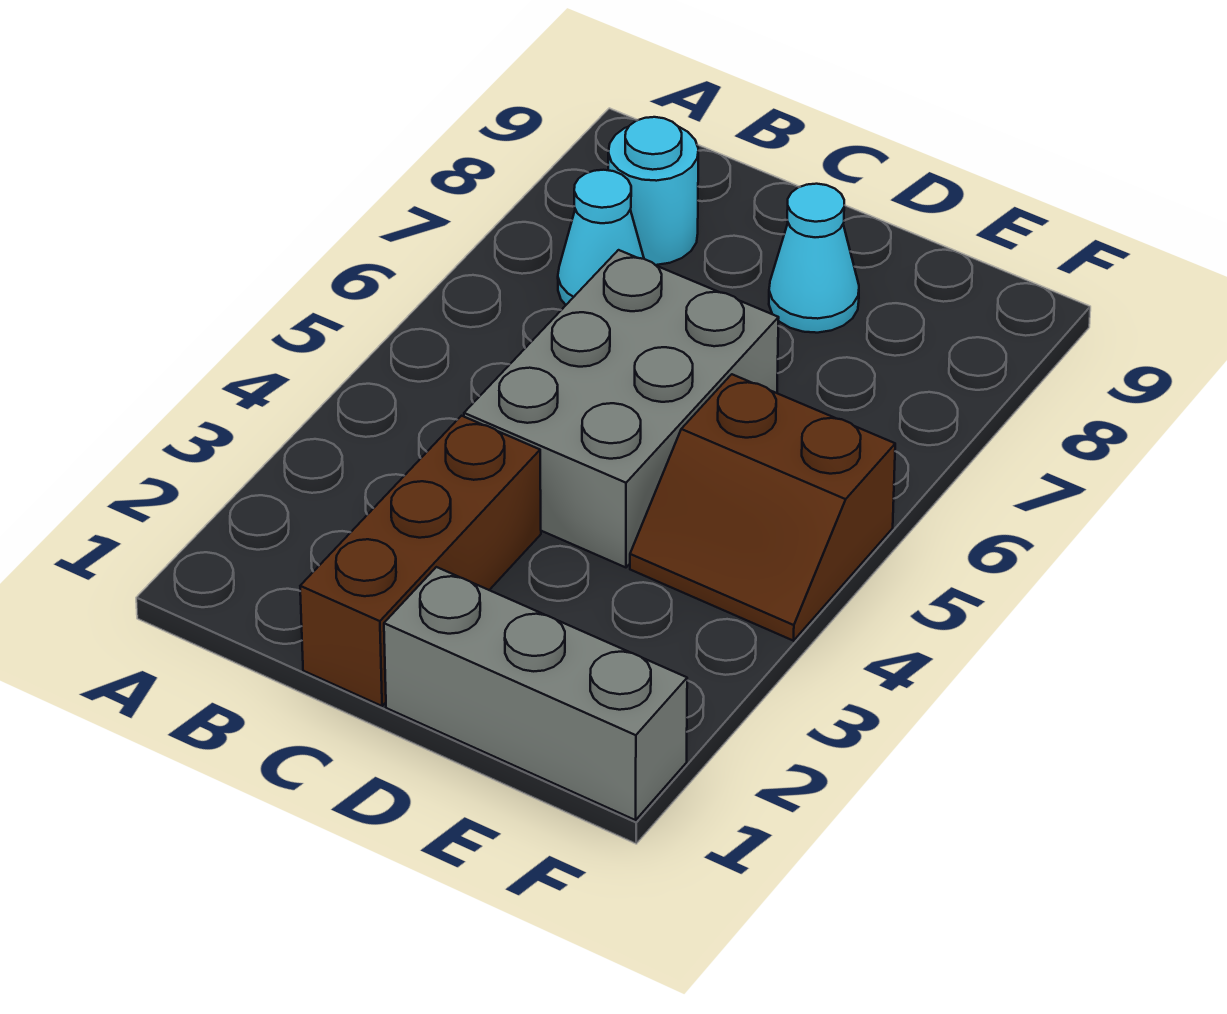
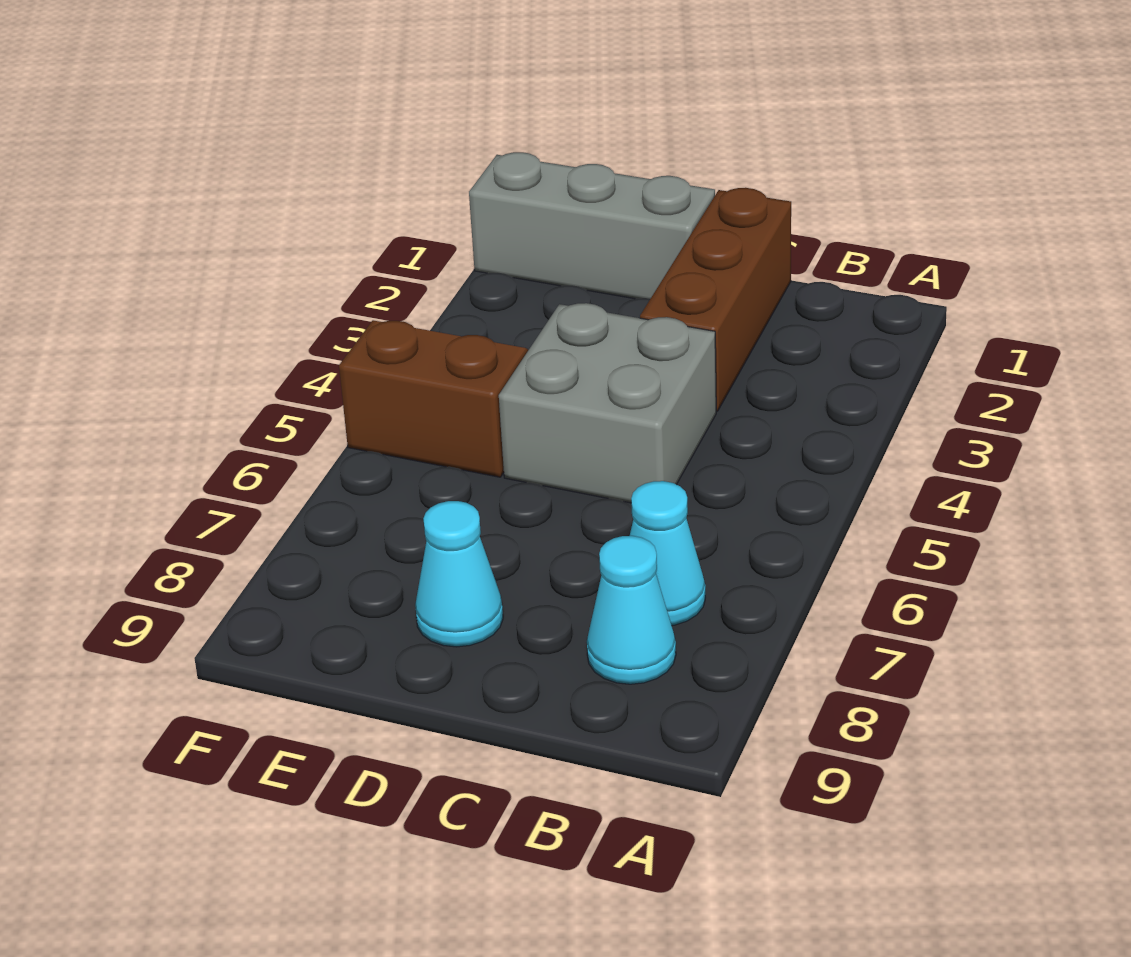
cyan round brick B8 level 1 -> cyan cone B8 level 1
grey brick C4:D6 level 1 -> grey brick C4:D5 level 1

